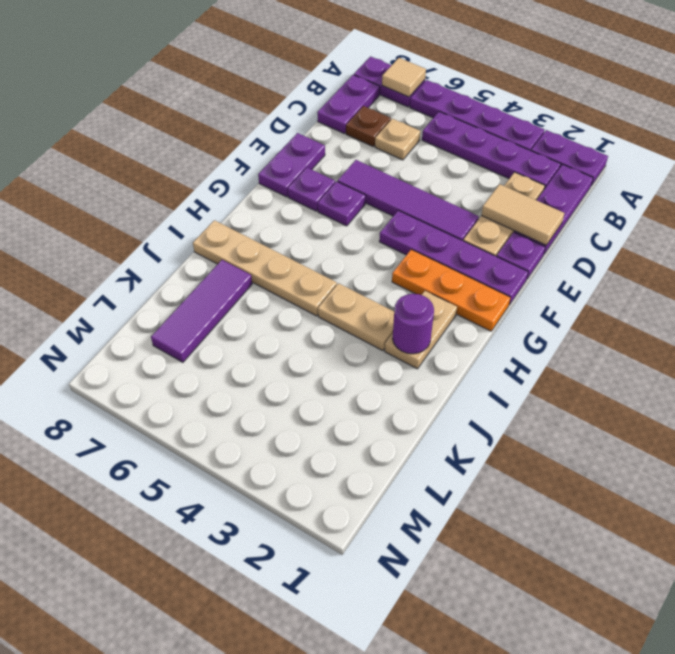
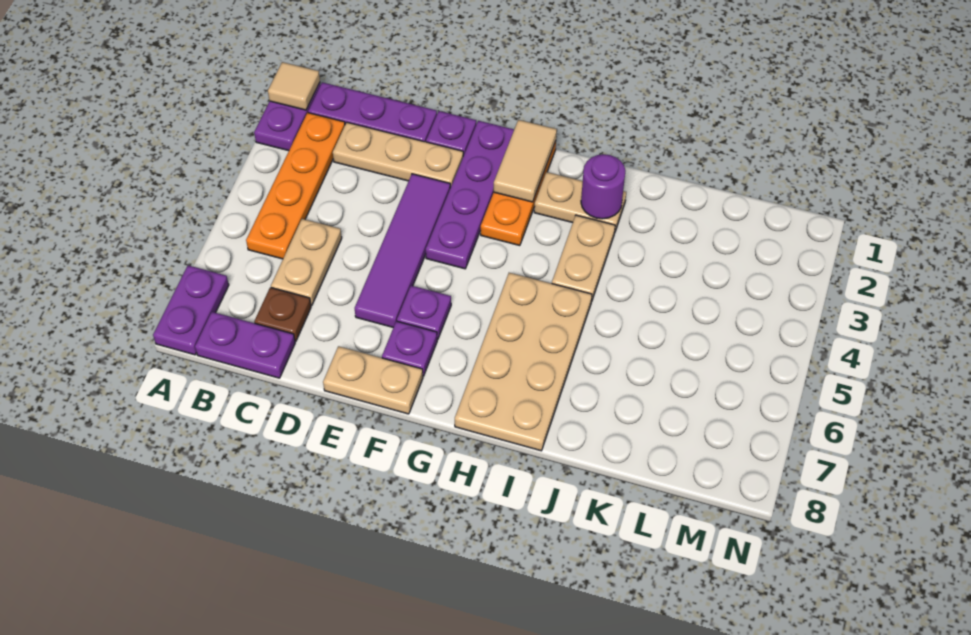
purple plate A3:A6 level 1 -> none
tan tile A7 level 2 -> tan tile A1 level 2
purple plate B2:B5 level 1 -> orange plate B2:B5 level 1
tan plate C6 level 1 -> tan plate C5:C6 level 1
tan tile D1:D2 level 2 -> tan tile G1:G2 level 2
purple plate E8:F8 level 1 -> tan plate E8:F8 level 1
tan plate I5:I8 level 1 -> tan plate H5:I8 level 1
purple tile J7:L7 level 1 -> none

